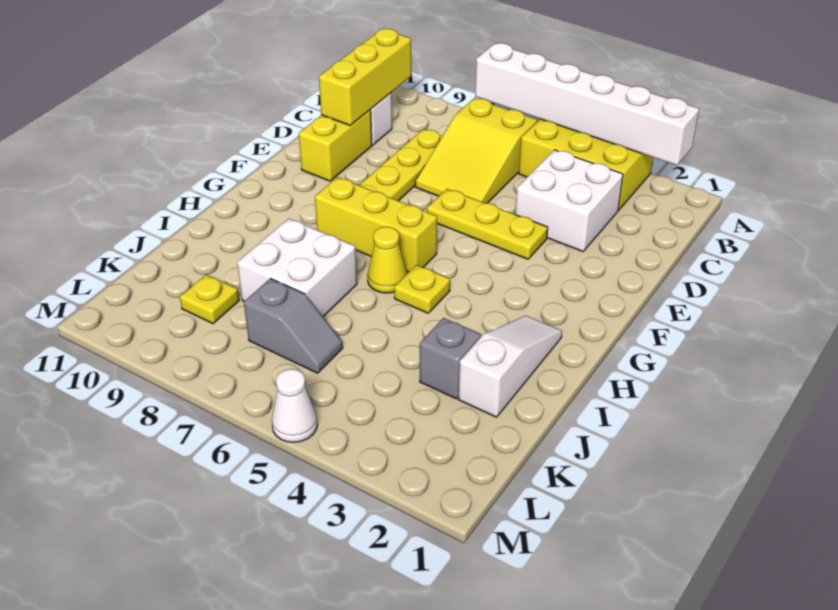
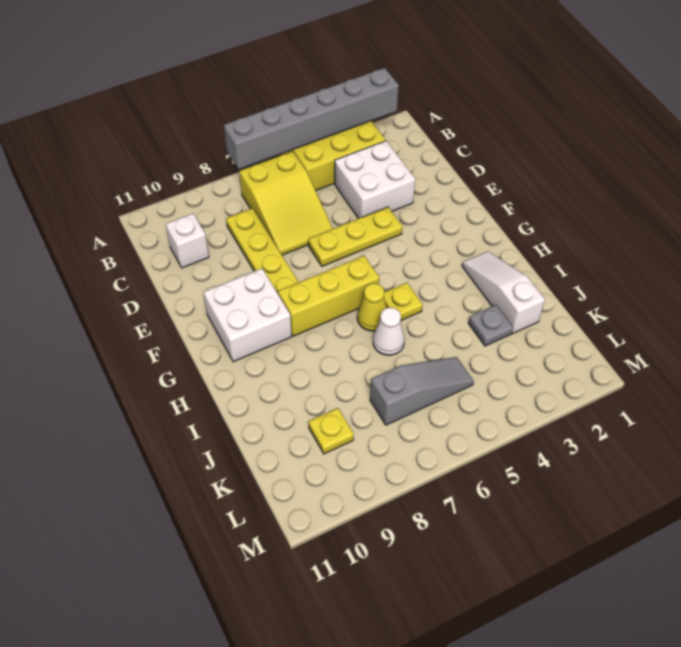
white brick A2:A7 level 2 -> grey brick A2:A7 level 2
yellow brick B10:D10 level 2 -> none
yellow brick D10:E10 level 1 -> none
white brick I7:J8 level 1 -> white brick F9:G10 level 1
grey brick J3 level 1 -> grey plate J3 level 1
grey slope K6:K7 level 1 top 7 -> grey slope K5:K7 level 1 top 7
white cone M5 level 1 -> white cone I6 level 1

